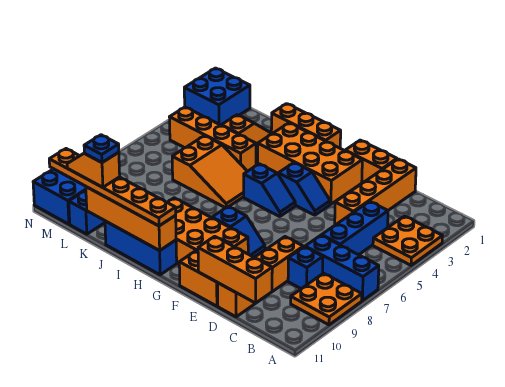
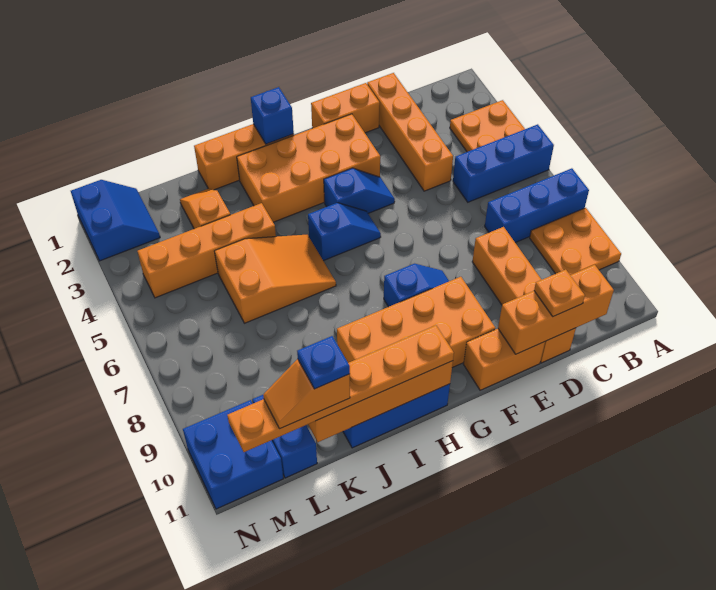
blue brick C4:C6 level 1 -> blue brick A5:C5 level 1
blue brick C8 level 1 -> blue brick H1 level 2
none -> orange plate D11 level 3
blue brick M1:N2 level 1 -> blue slope M1:N2 level 1 top N

